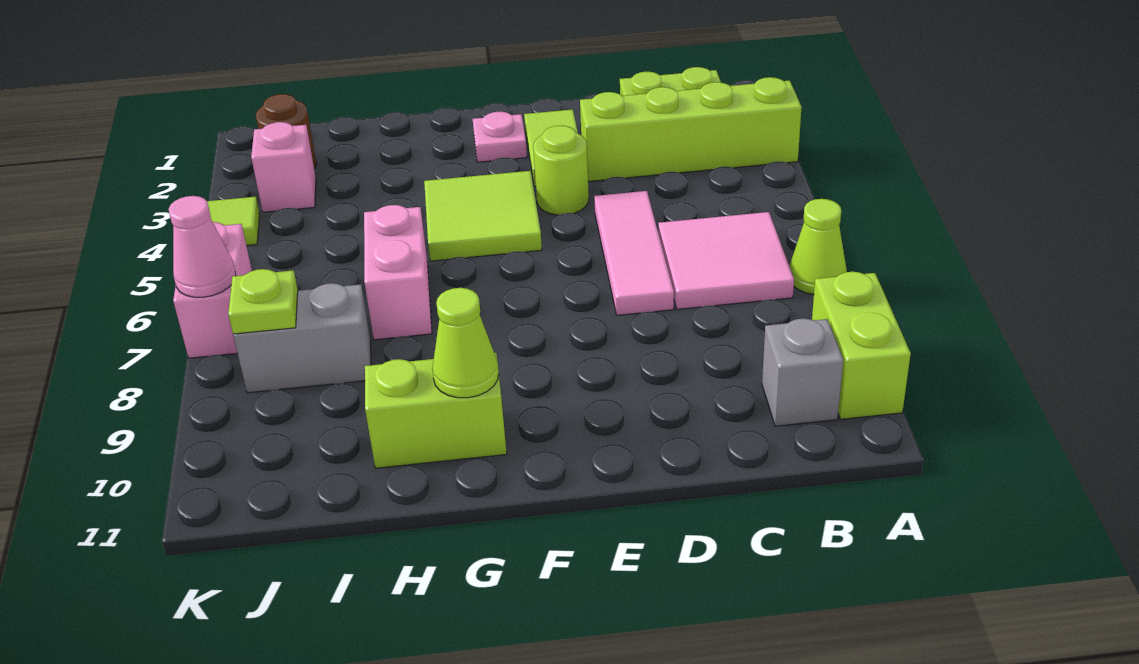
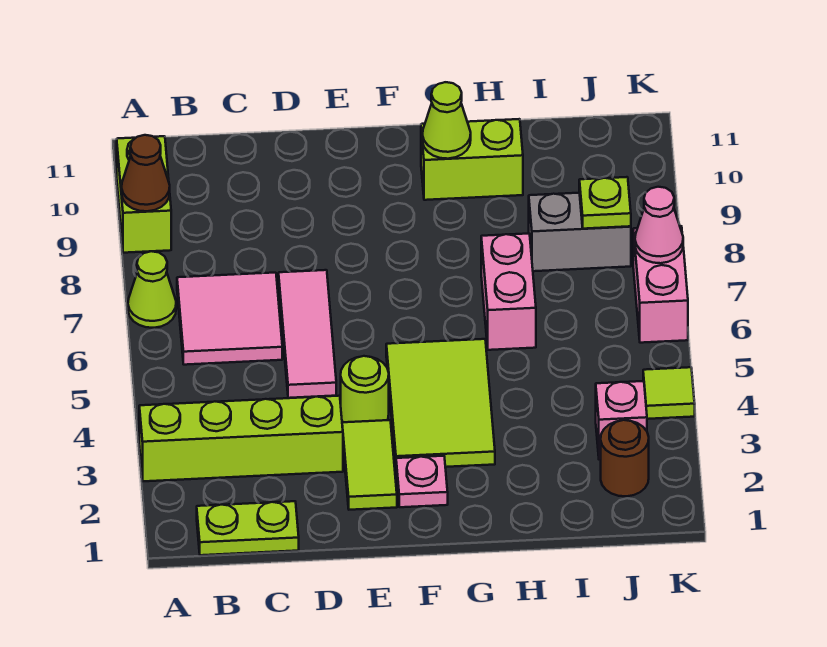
none -> brown cone A9 level 2
grey brick B10 level 1 -> none
lime tile F4:G5 level 1 -> lime tile F3:G5 level 1

